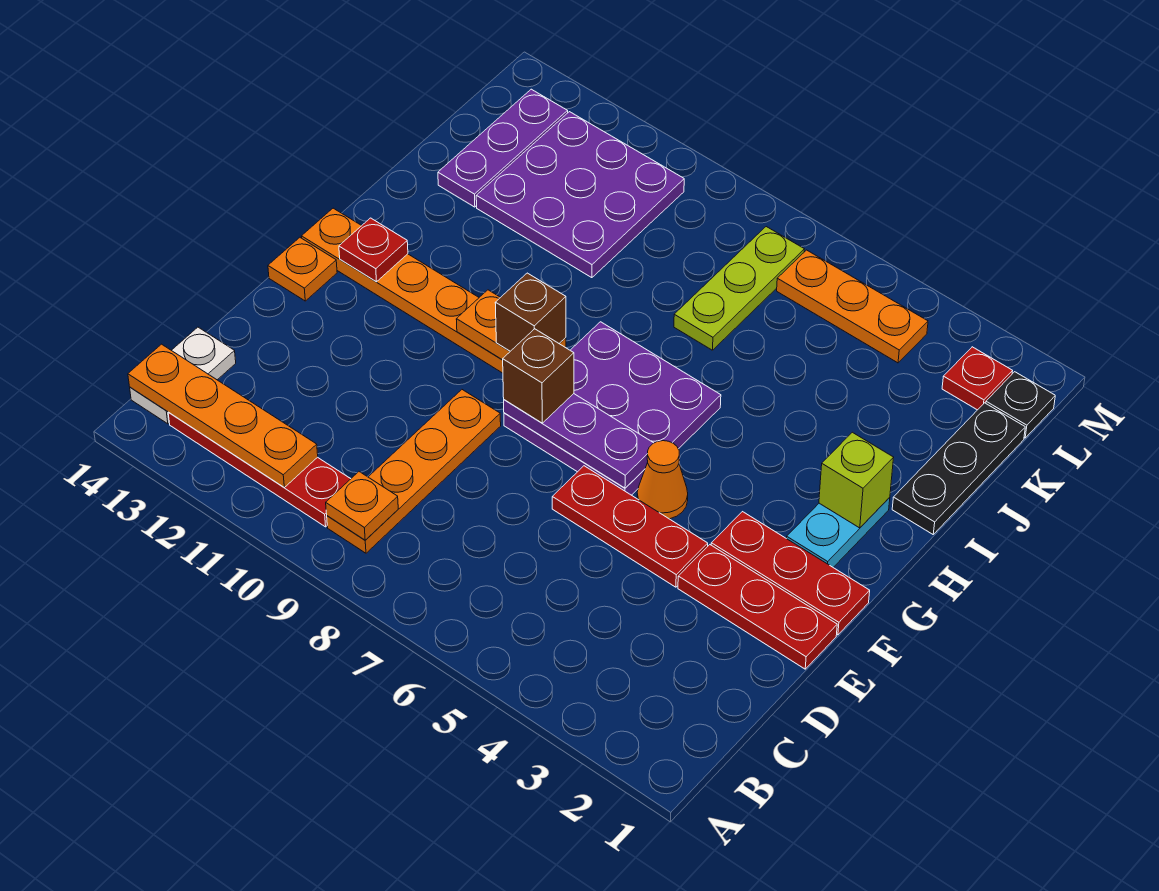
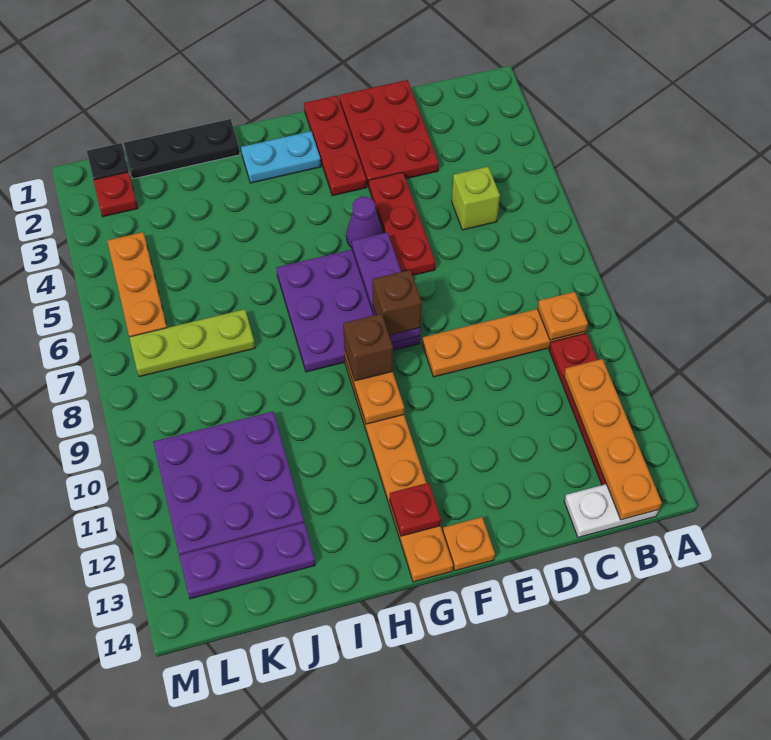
red plate E1:E3 level 1 -> red plate D1:E3 level 1
orange cone F5 level 1 -> purple cone F5 level 1
lime brick H2 level 2 -> lime brick C5 level 1

